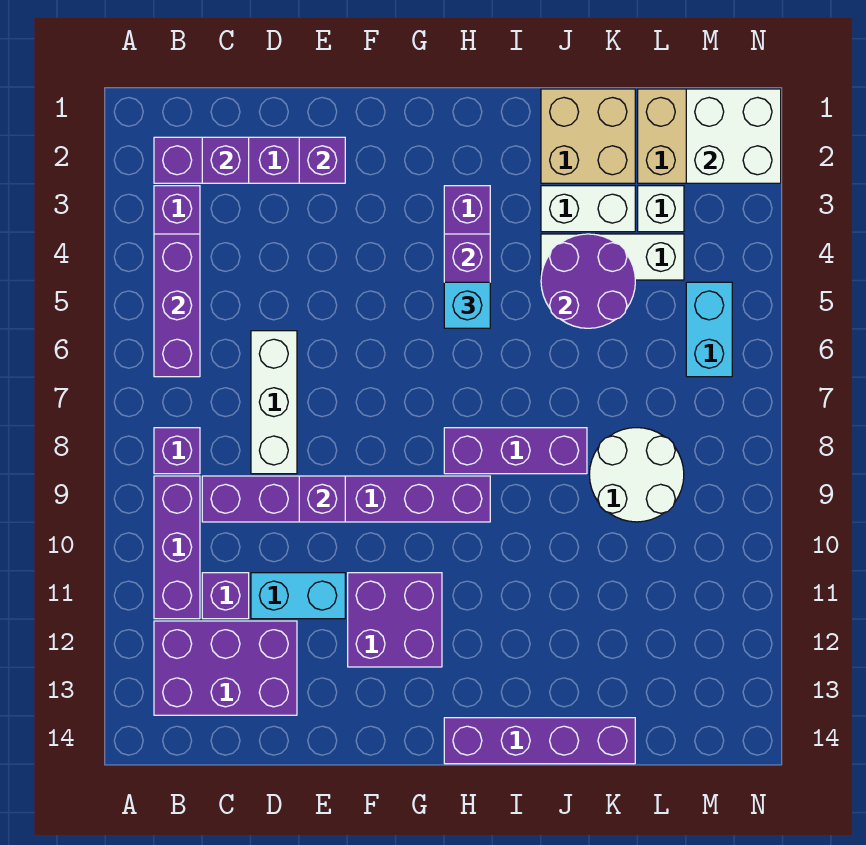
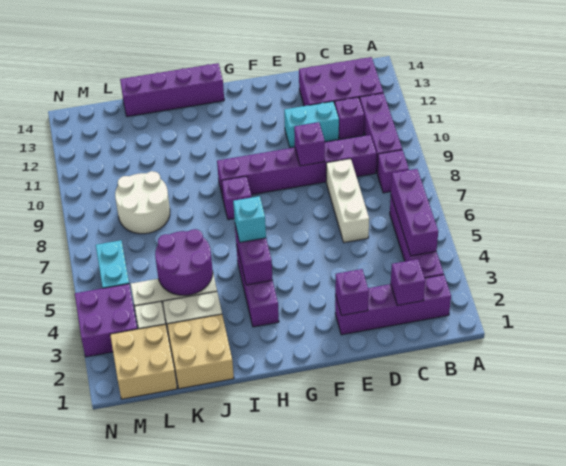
purple brick F11:G12 level 1 -> purple brick M3:N4 level 1
purple brick H8:J8 level 1 -> purple brick H8 level 1
white brick M1:N2 level 2 -> none

